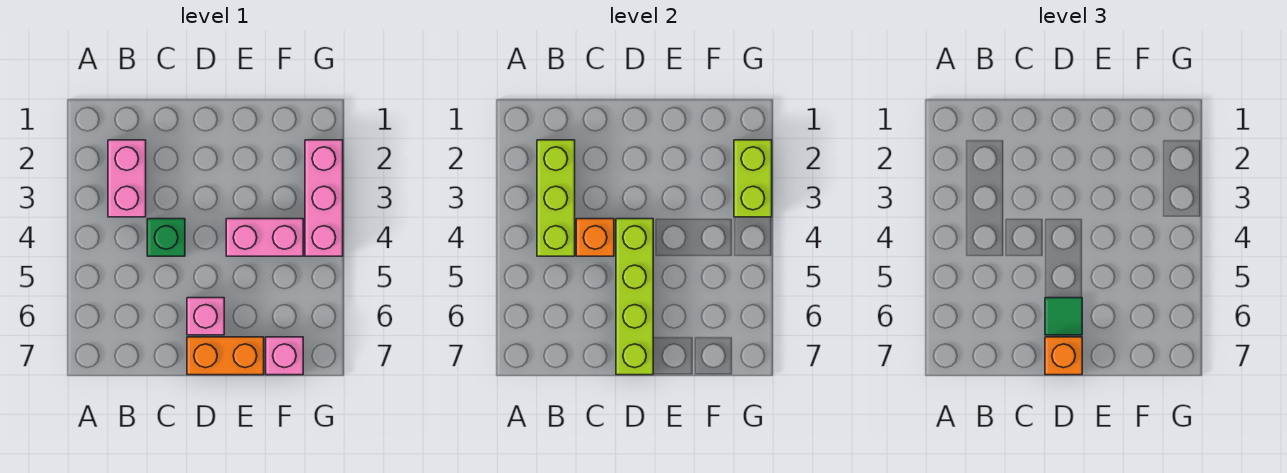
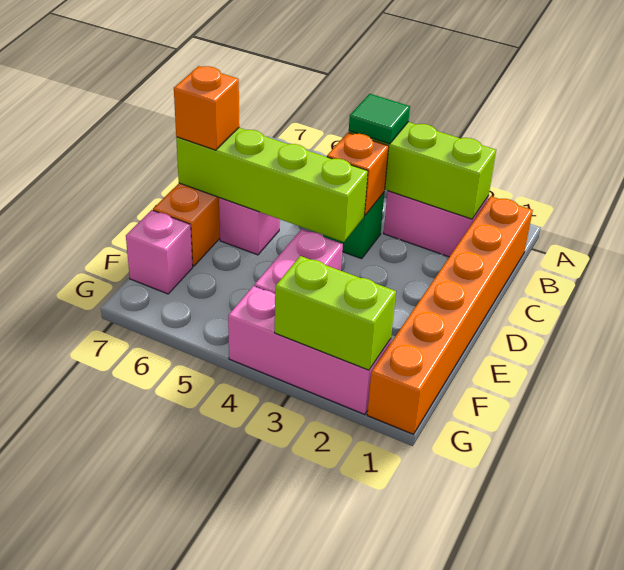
none -> orange brick B1:G1 level 1
green tile D6 level 3 -> green tile B4 level 3

